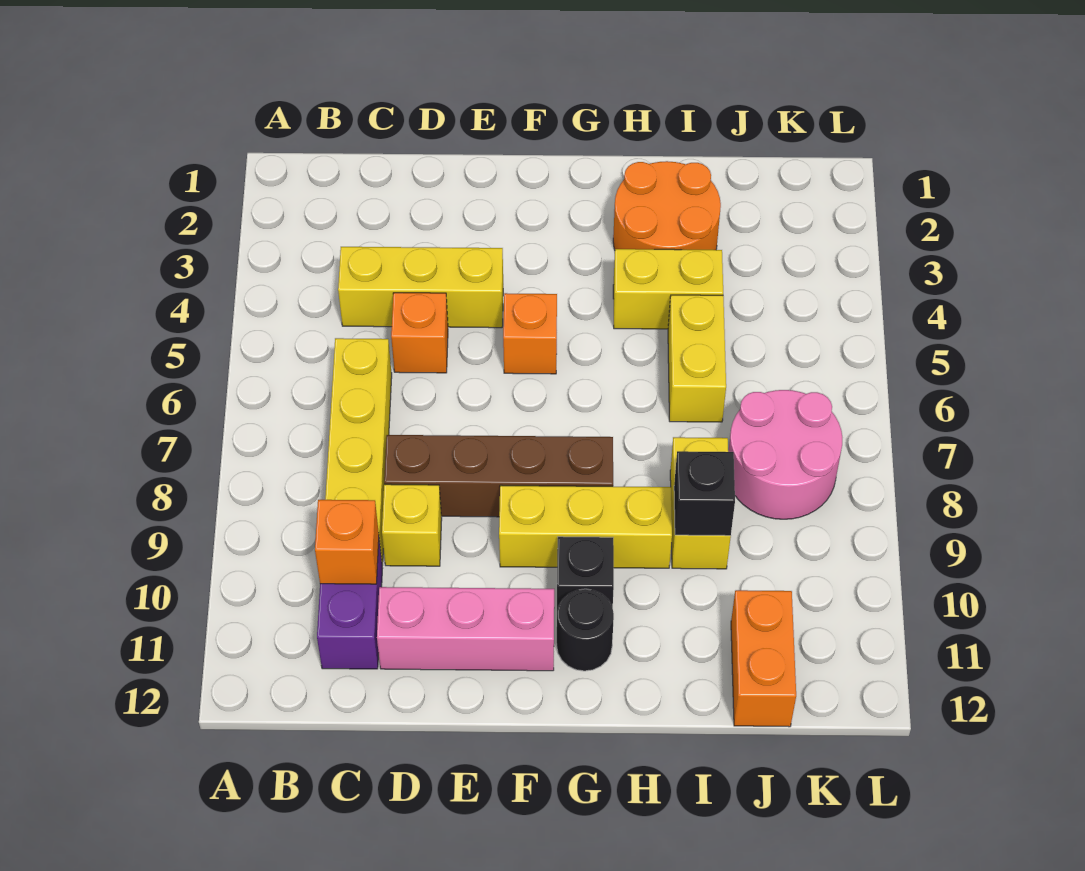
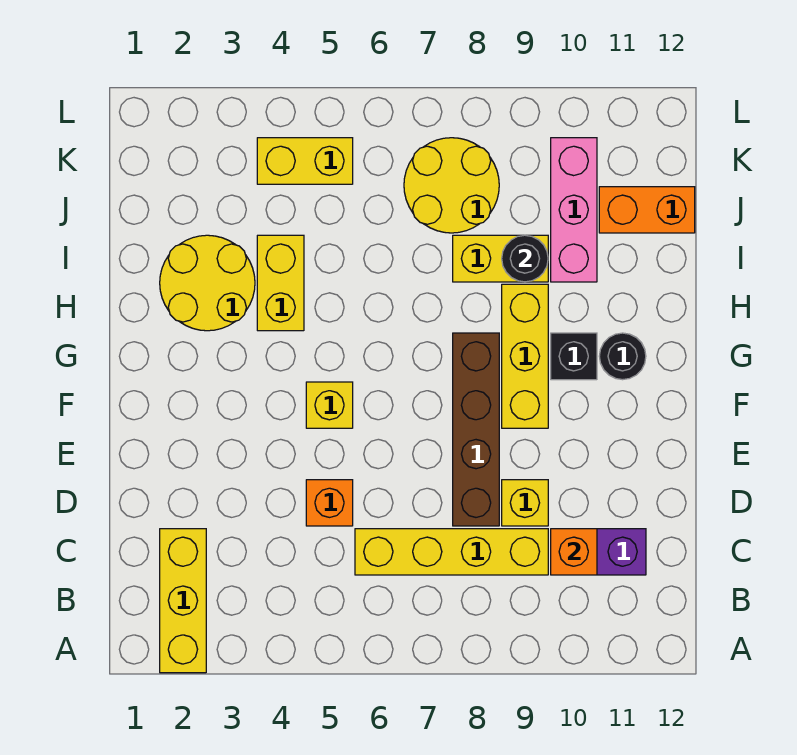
yellow brick C4:E4 level 1 -> yellow brick A2:C2 level 1
pink brick D11:F11 level 1 -> pink brick I10:K10 level 1
orange brick F5 level 1 -> yellow brick F5 level 1
orange round brick H2:I3 level 1 -> yellow round brick H2:I3 level 1
yellow brick I5:I6 level 1 -> yellow brick K4:K5 level 1
black brick I9 level 2 -> black round brick I9 level 2
pink round brick J7:K8 level 1 -> yellow round brick J7:K8 level 1

